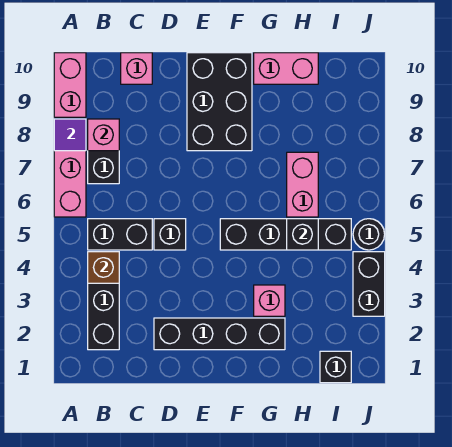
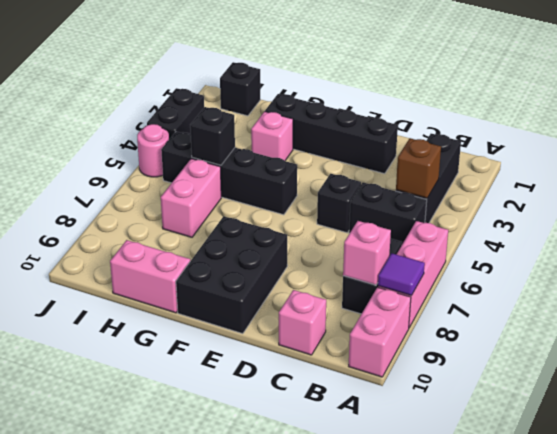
black round brick J5 level 1 -> pink round brick J5 level 1

